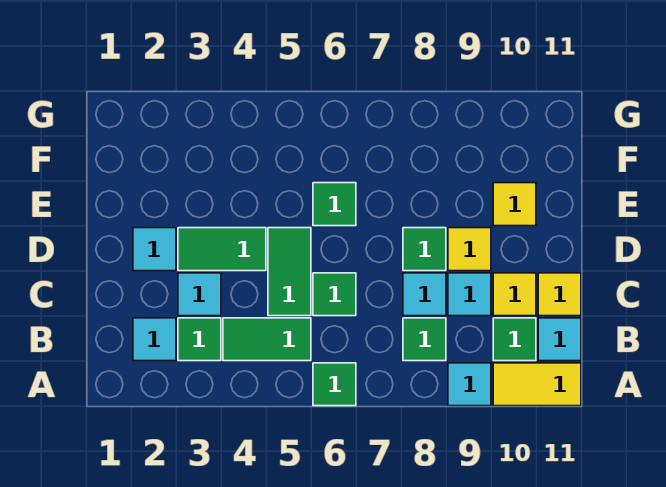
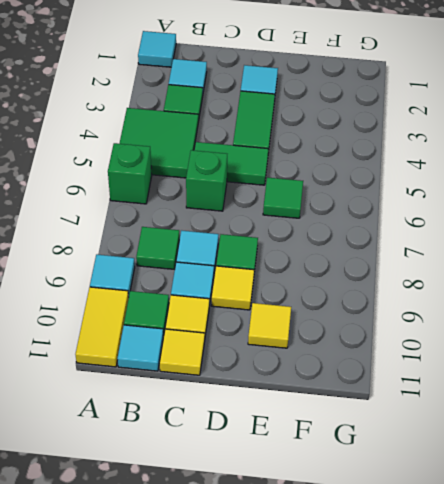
green tile A6 level 1 -> green brick A6 level 1
green tile B4:B5 level 1 -> green tile A4:B5 level 1
cyan tile C3 level 1 -> cyan tile A1 level 1
green tile C6 level 1 -> green brick C6 level 1

